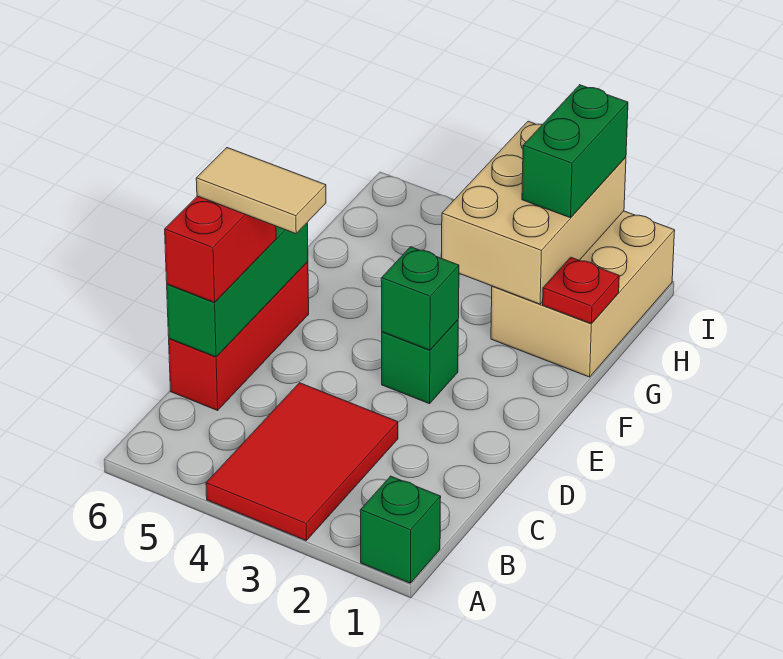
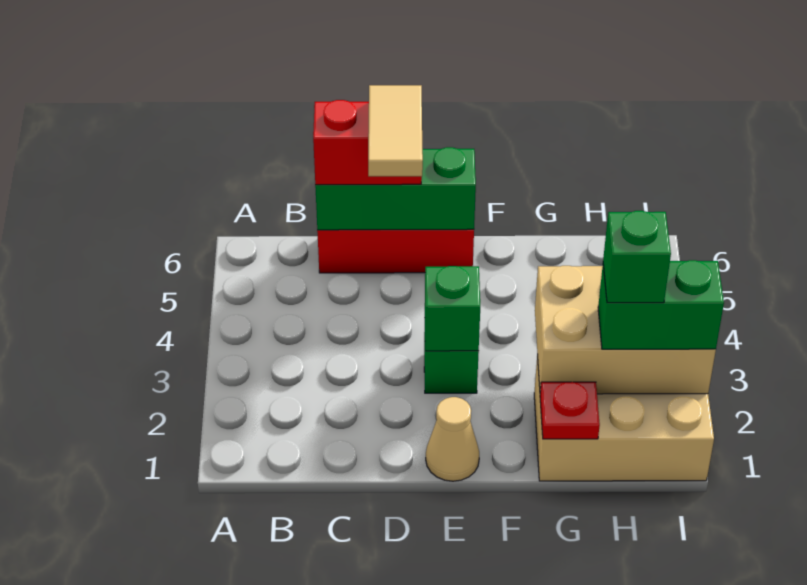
green brick A1 level 1 -> green brick H2 level 4
red tile A3:C4 level 1 -> none
none -> tan cone E1 level 1

